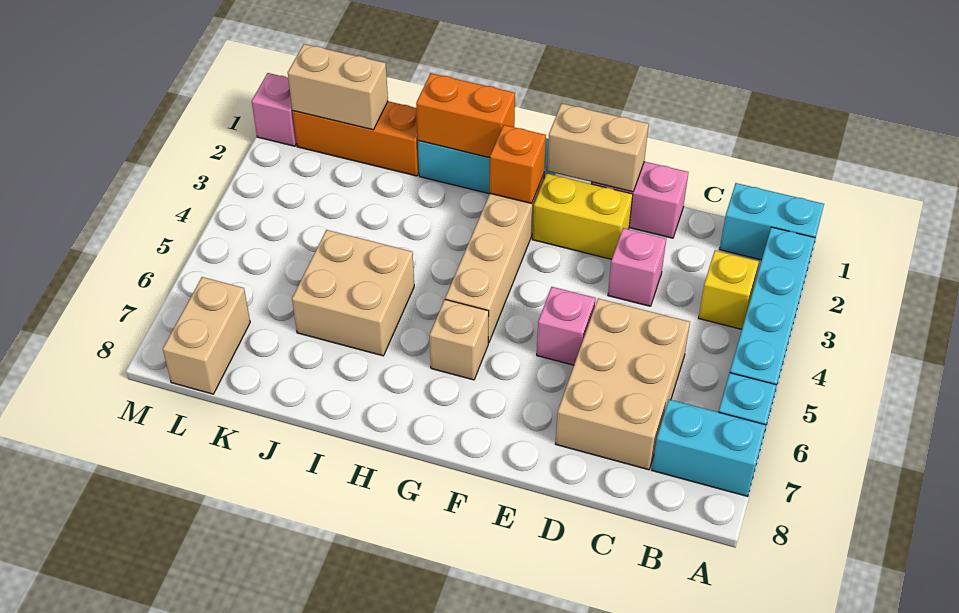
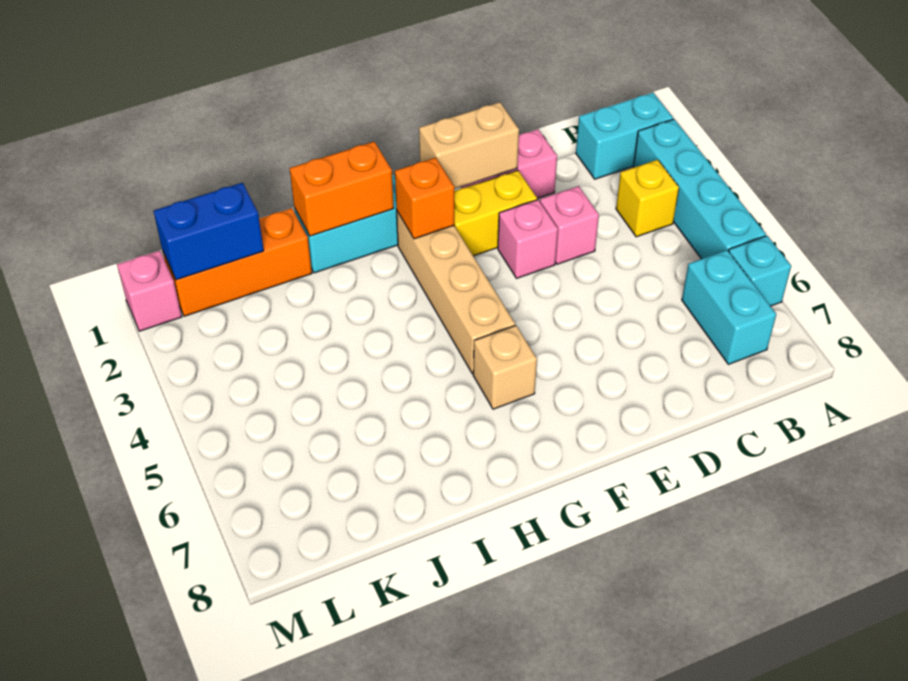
cyan brick A7:B7 level 1 -> cyan brick B6:B7 level 1
tan brick C5:D7 level 1 -> none
pink brick E5 level 1 -> pink brick E3 level 1
tan brick I5:J6 level 1 -> none
tan brick K1:L1 level 2 -> blue brick K1:L1 level 2
tan brick L7:L8 level 1 -> none

